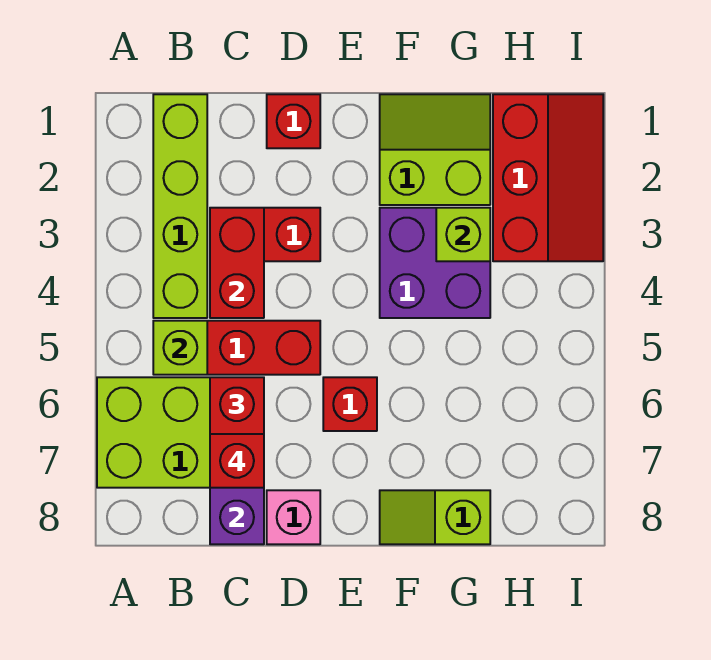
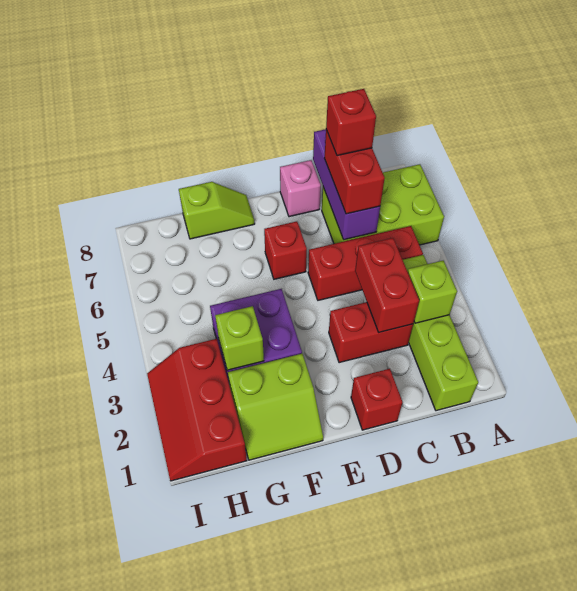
lime brick B5 level 2 -> lime brick B3 level 2

